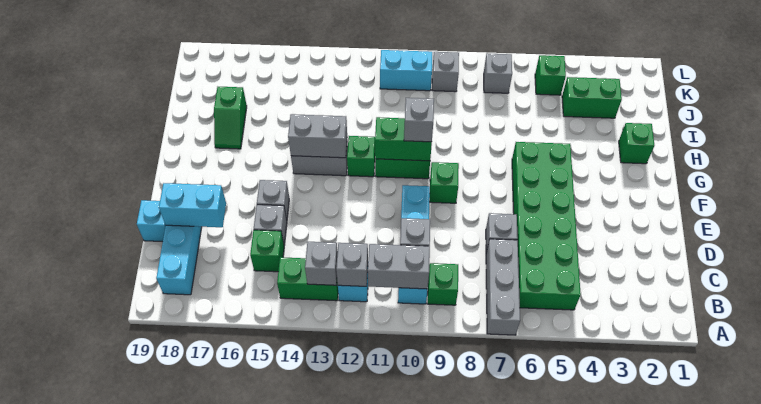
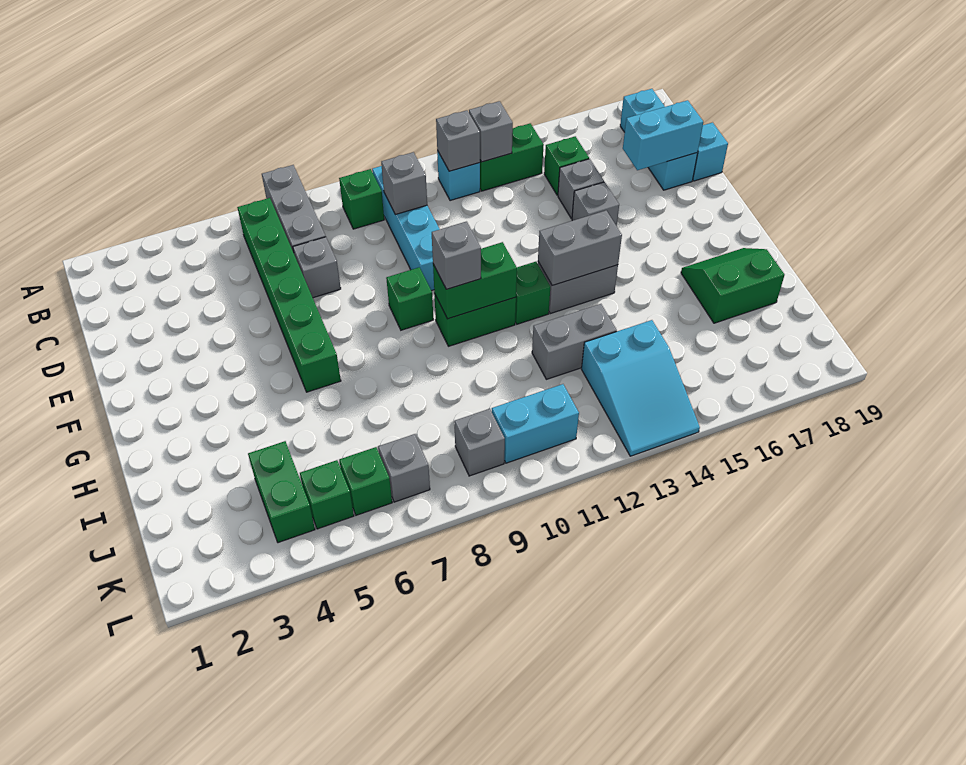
green brick B5:G6 level 1 -> green brick B6:G6 level 1
grey brick B10:B11 level 2 -> grey brick I12:I13 level 1
green brick H2 level 1 -> green brick K6 level 1
green slope H17:I17 level 1 top I -> green slope H17:I18 level 1 top I
green brick J3:J4 level 1 -> green brick J4:K4 level 1
none -> cyan slope J13:L14 level 1 top J

